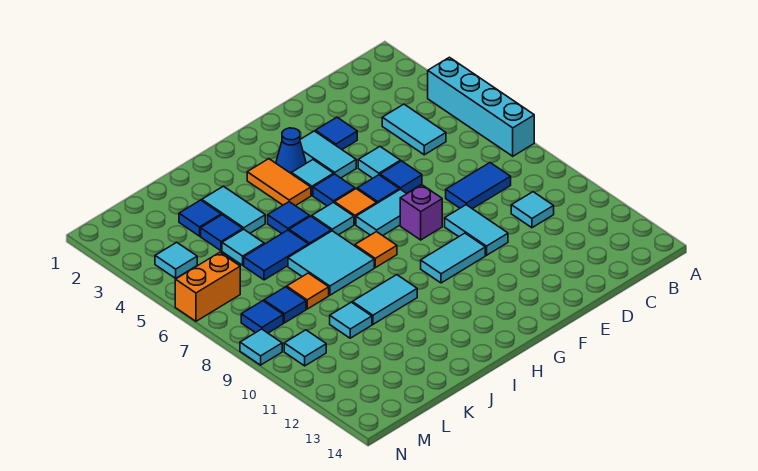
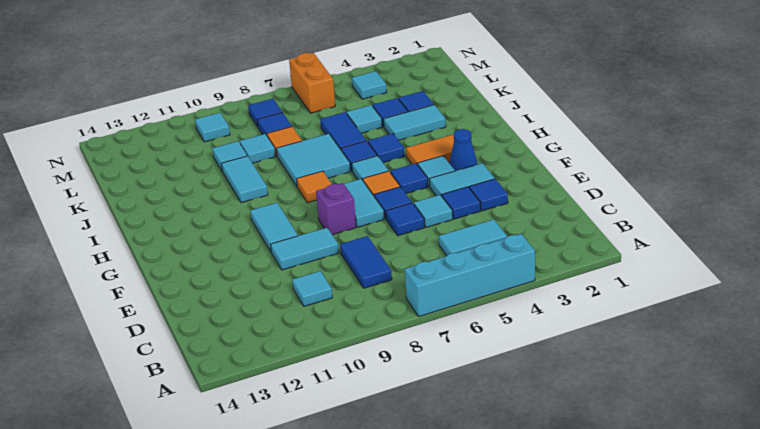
none -> blue tile E4 level 1
cyan tile N9 level 1 -> cyan tile K9 level 1

